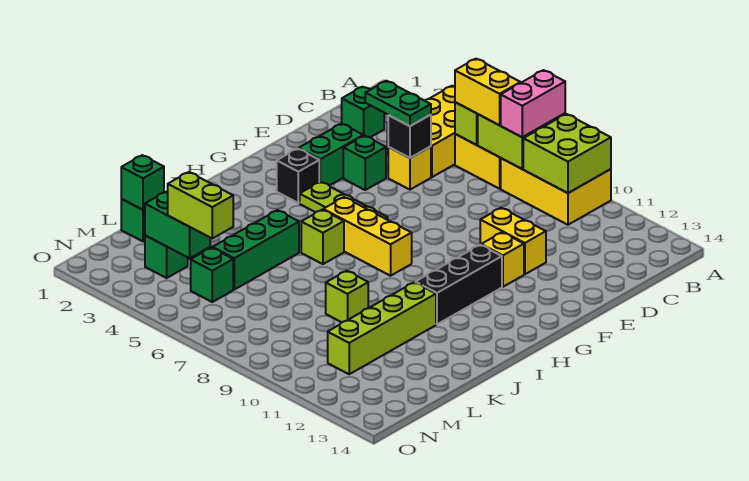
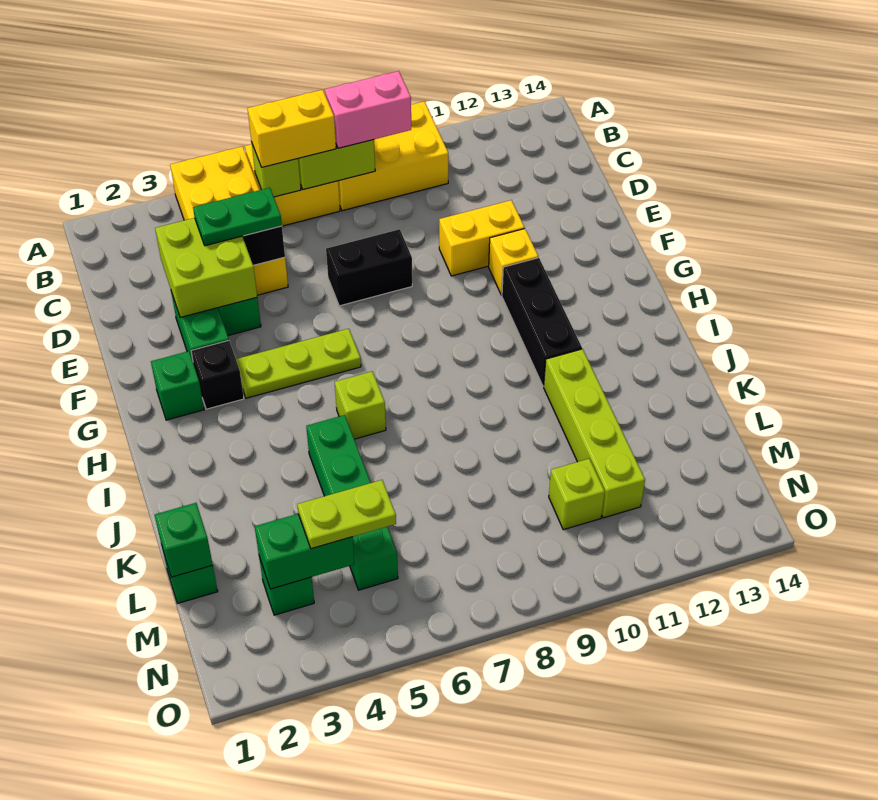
pink brick A8:B8 level 3 -> pink brick B8:B9 level 3
lime brick A9:B10 level 2 -> lime brick D3:E4 level 2
green brick C2 level 1 -> green brick G2 level 1
none -> black brick E7:E8 level 1
yellow brick H6:H8 level 1 -> none
lime brick K9 level 1 -> lime brick M10 level 1
lime brick M4:M5 level 3 -> lime plate M4:M5 level 3

